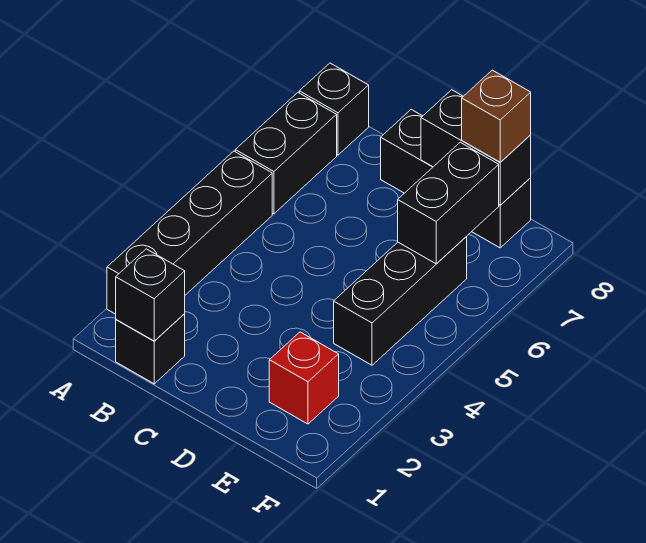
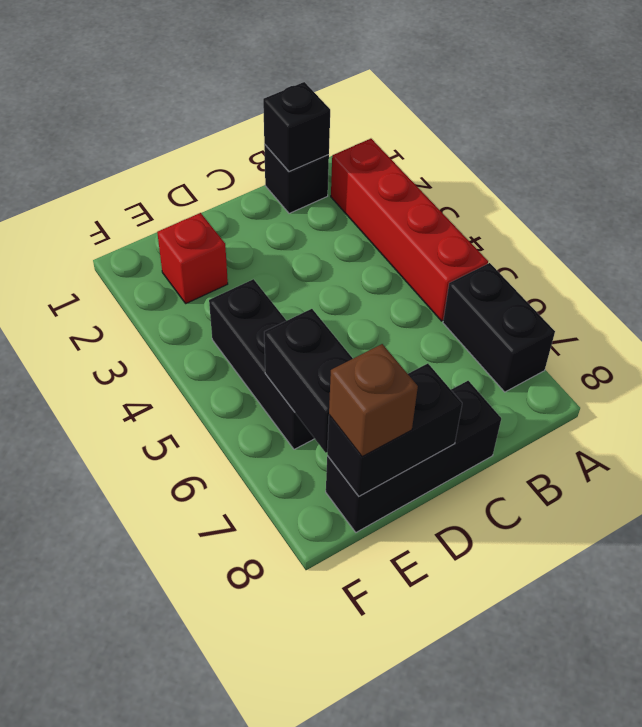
black brick A2:A5 level 1 -> red brick A2:A5 level 1
black brick A8 level 1 -> none

